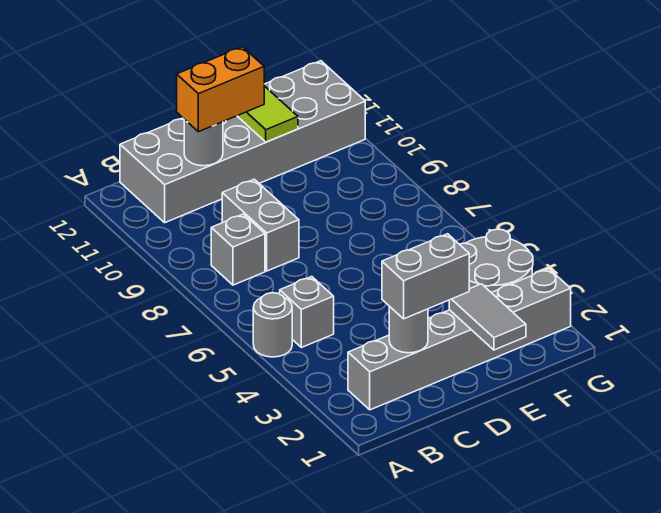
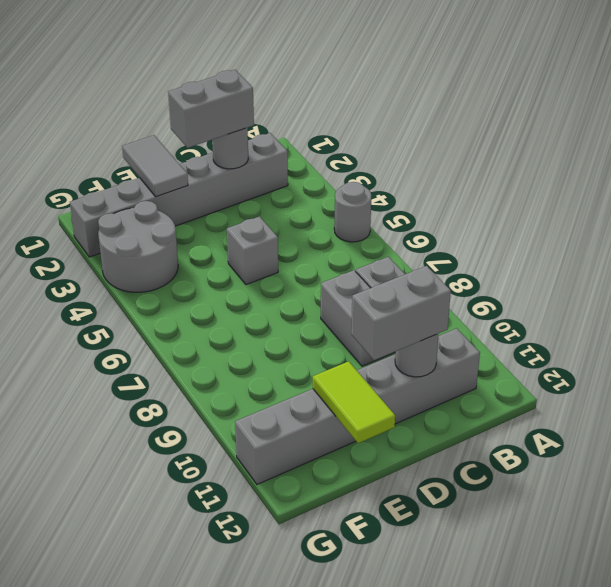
grey brick B5 level 1 -> grey brick D5 level 1
grey brick B11:G12 level 1 -> grey brick B11:G11 level 1
orange brick C11:D11 level 3 -> grey brick C11:D11 level 3

